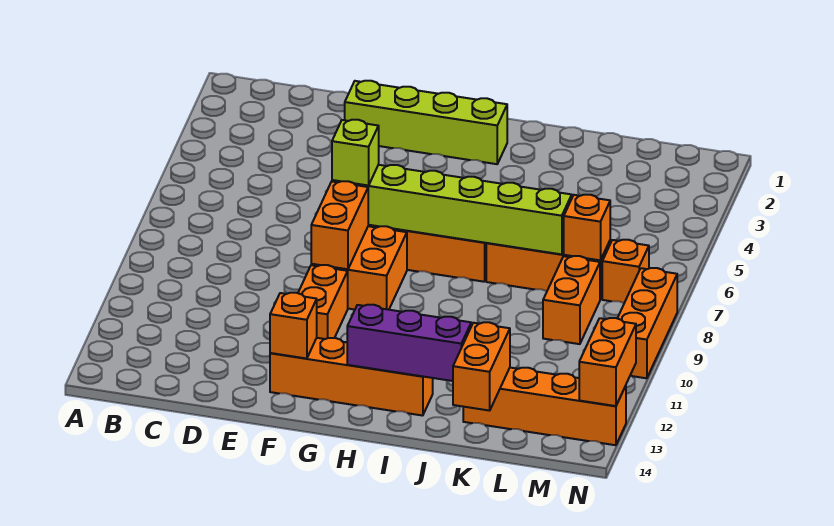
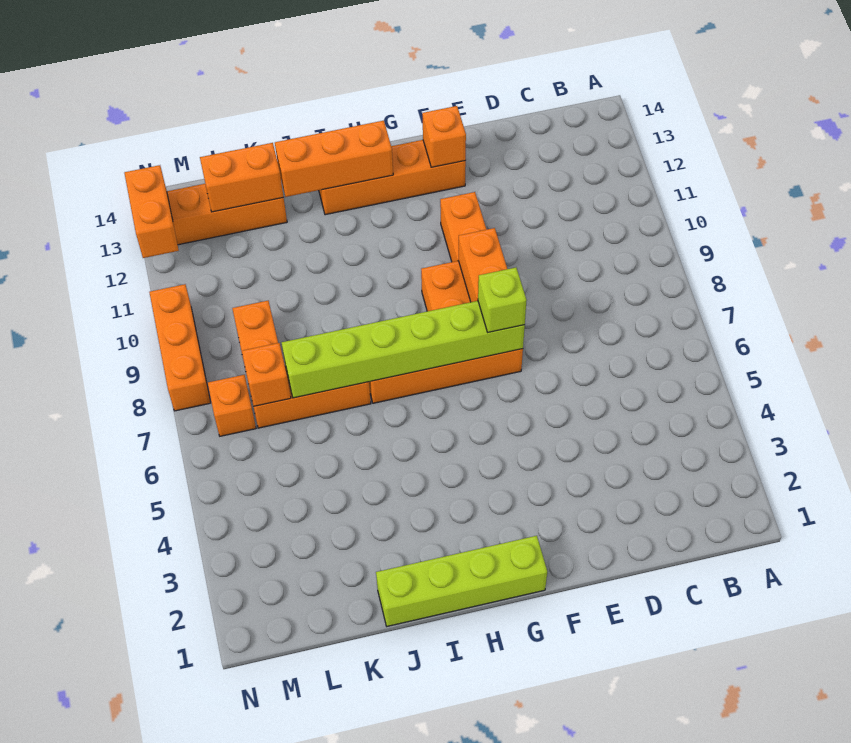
lime brick E2:H2 level 1 -> lime brick G1:J1 level 1
purple brick H13:J13 level 2 -> orange brick H13:J13 level 2
orange brick K13:K14 level 2 -> orange brick K13:L13 level 2

